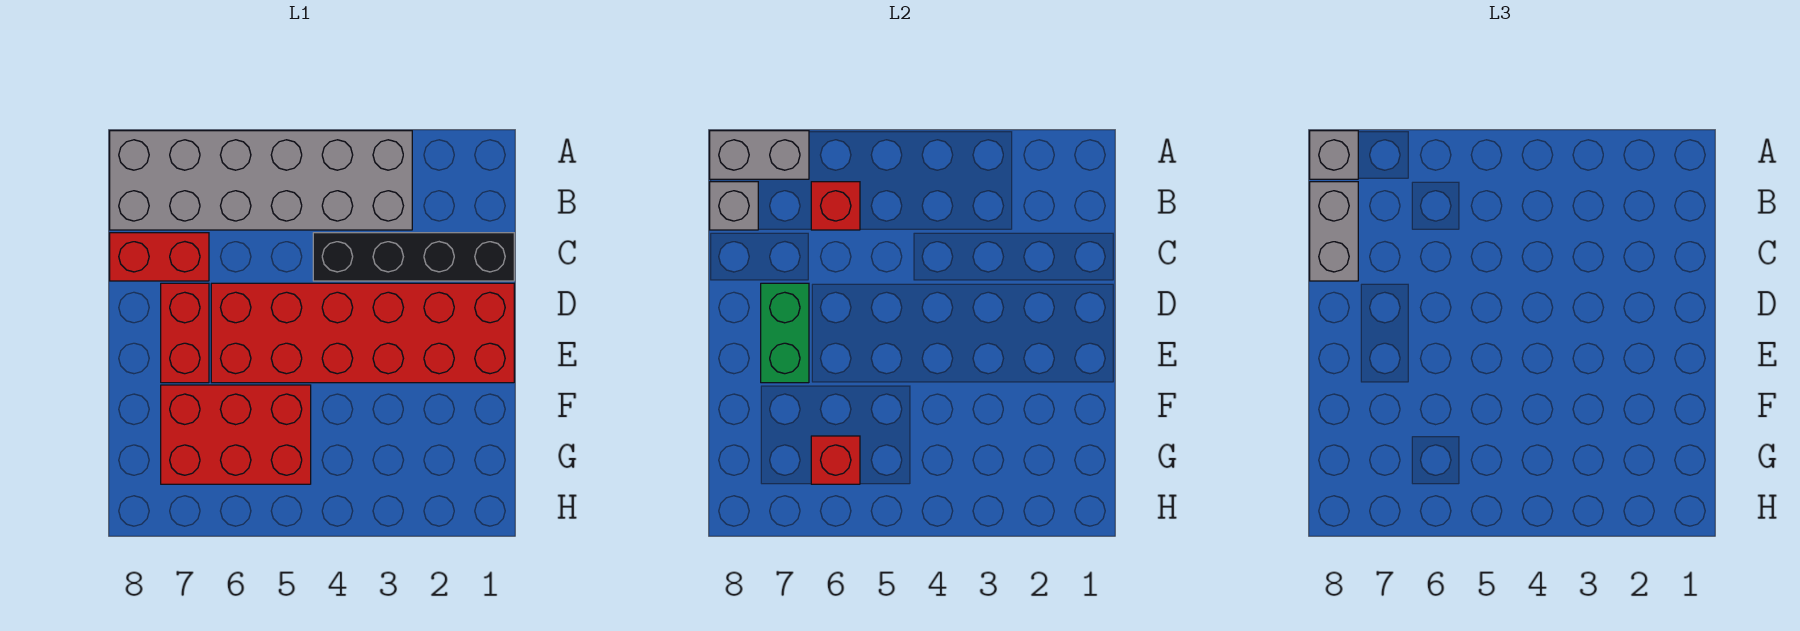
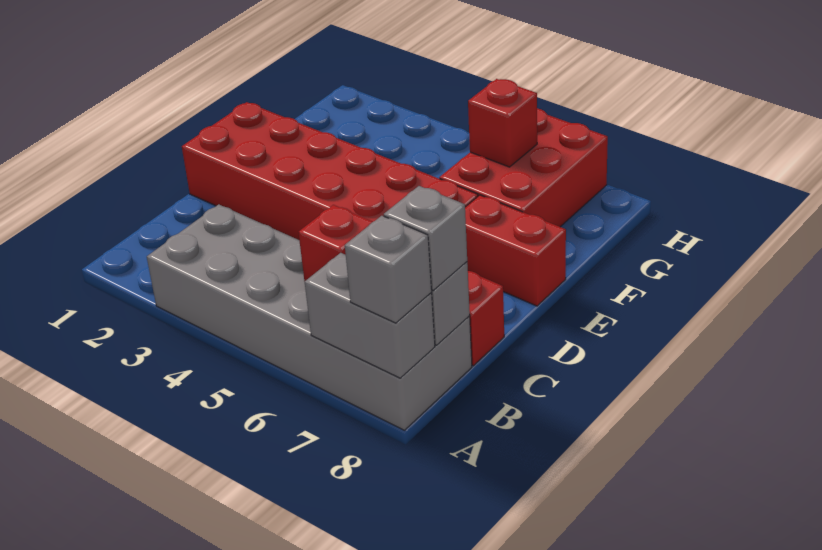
grey brick B8:C8 level 3 -> grey brick B8 level 3
black brick C1:C4 level 1 -> none
red brick D7:E7 level 1 -> red brick E7:E8 level 1
green brick D7:E7 level 2 -> none
red brick F5:G7 level 1 -> red brick F6:H7 level 1

